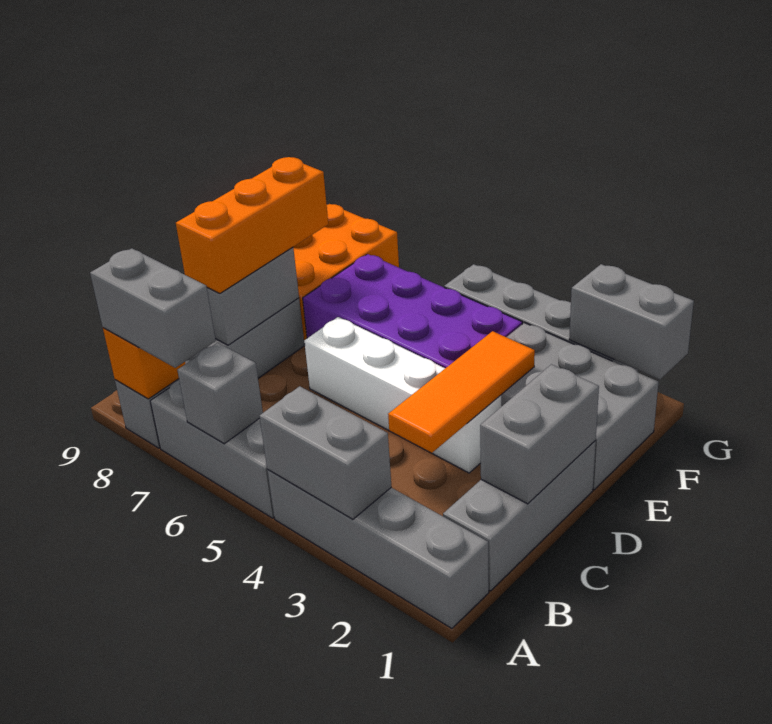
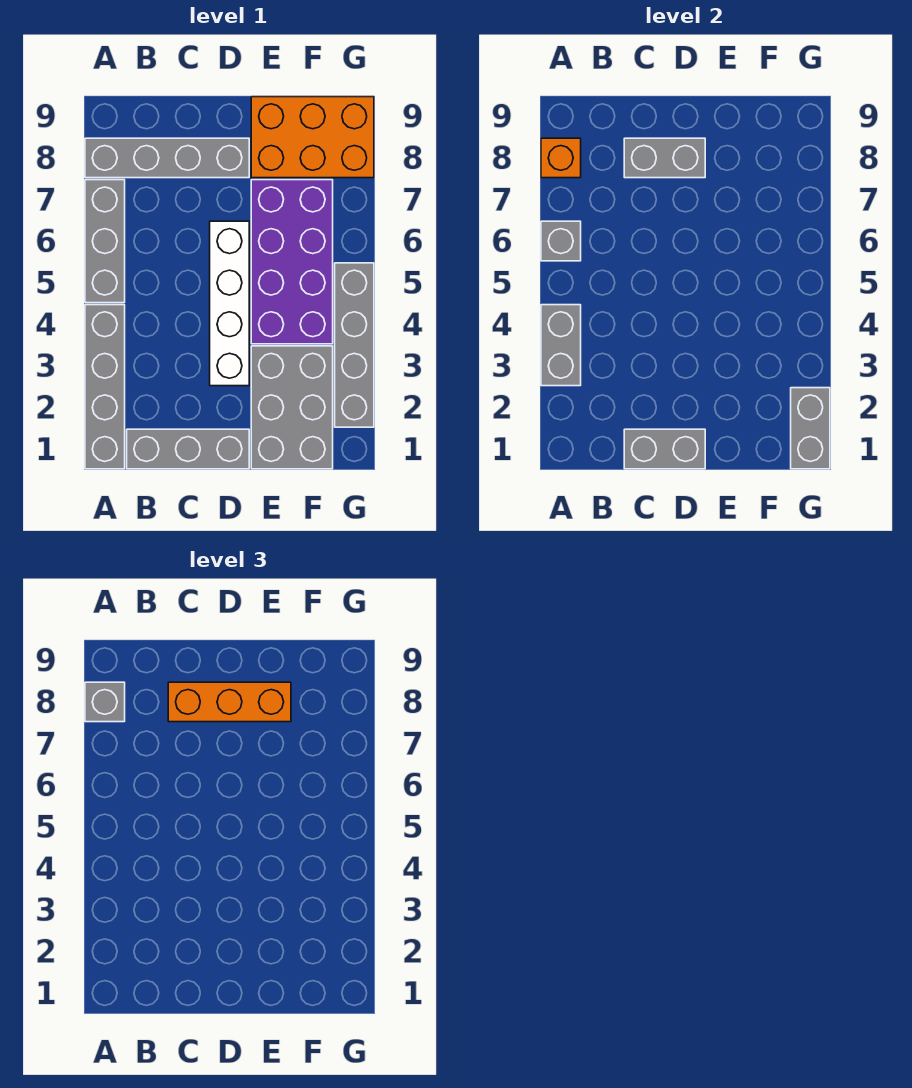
grey brick A7:A8 level 3 -> grey brick A8 level 3
orange tile C3:E3 level 2 -> none

